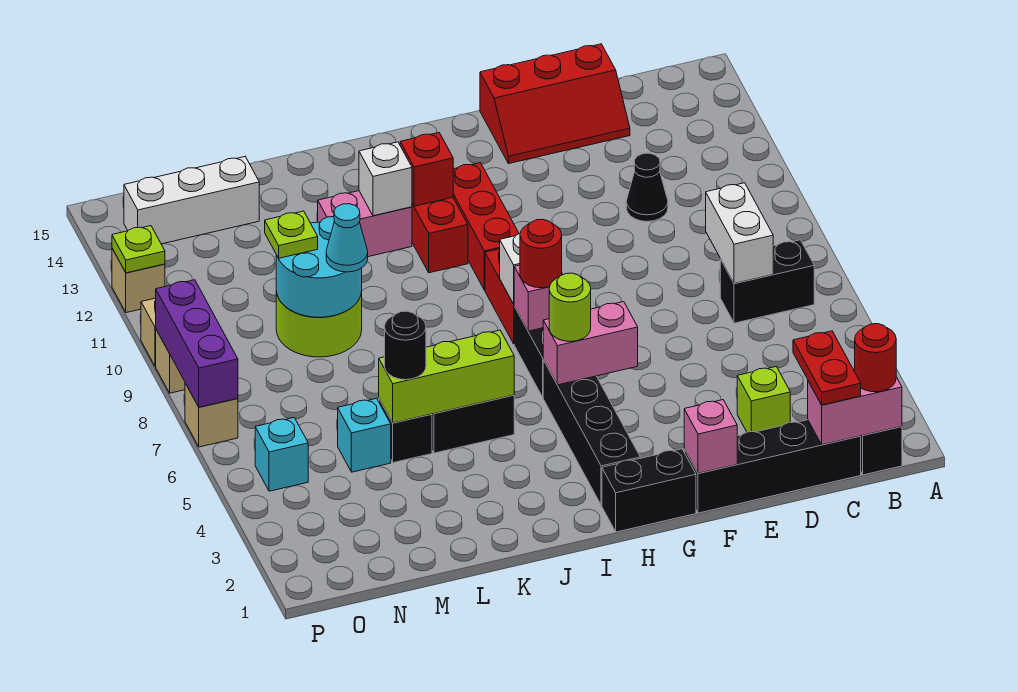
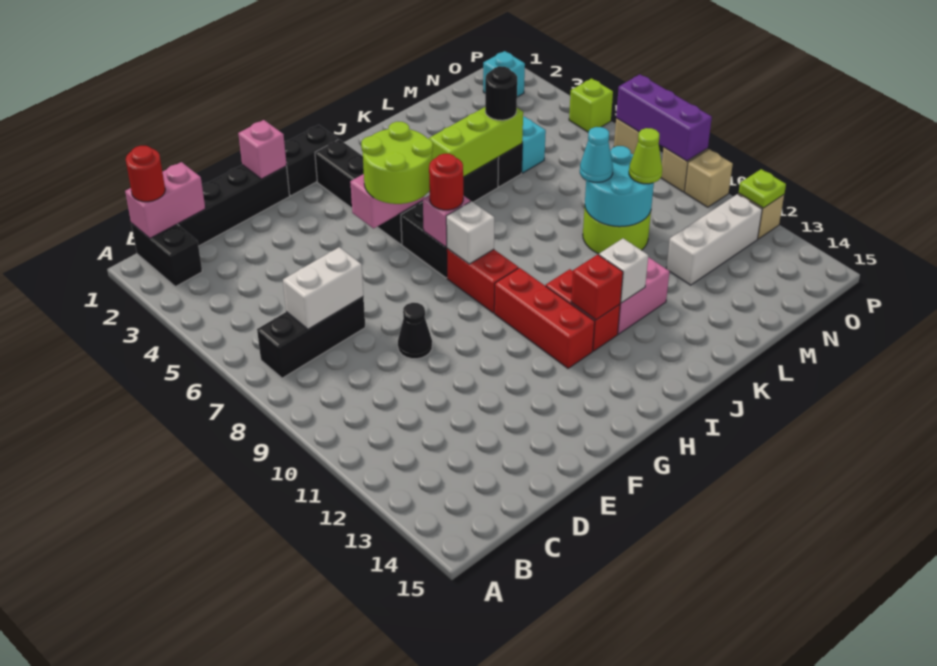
black brick B7:C7 level 1 -> black brick B7:D7 level 1
red plate C1:C2 level 3 -> none
white brick C7:C8 level 2 -> white brick C7:D7 level 2
lime brick D3 level 1 -> lime brick P5 level 1
black cone D11 level 1 -> black cone E9 level 1
red slope D14:F15 level 1 top 15 -> none
lime round brick H5 level 3 -> lime round brick G5:H6 level 3
lime plate M10 level 3 -> lime cone M10 level 3
white brick M14:O14 level 1 -> white brick M12:O12 level 1
cyan brick O5 level 1 -> cyan brick O2 level 1

